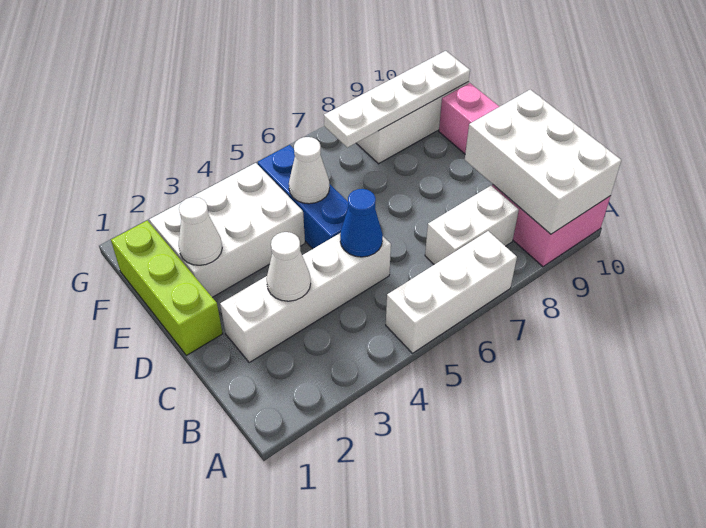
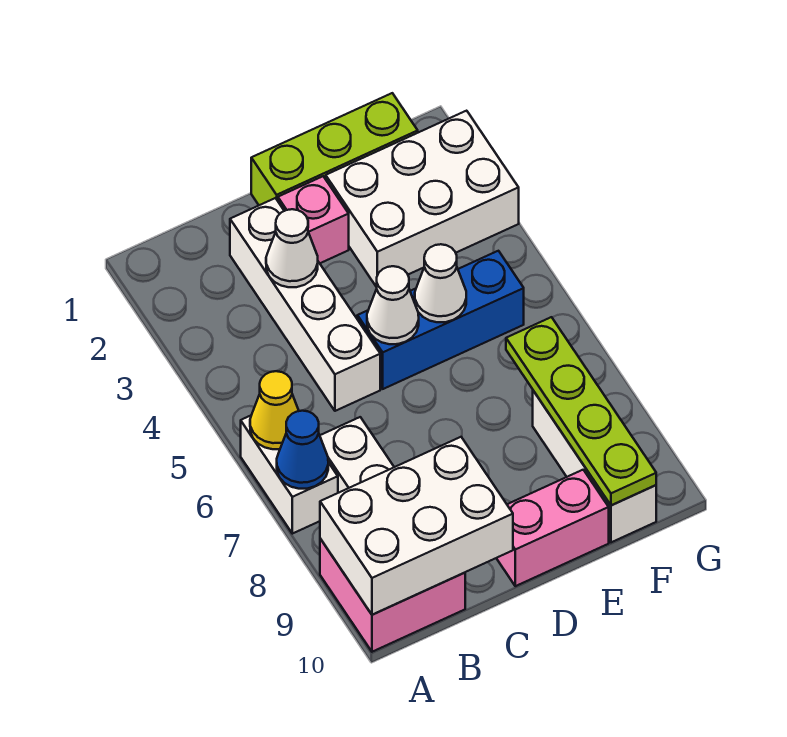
white brick A5:A7 level 1 -> white brick A6:A7 level 1
none -> yellow cone A6 level 2
blue cone C5 level 2 -> blue cone A7 level 2
none -> pink brick D2 level 1
white brick E2:F4 level 1 -> white brick E2:G3 level 1
white cone E2 level 2 -> white cone D5 level 2
white plate F7:F10 level 2 -> lime plate F7:F10 level 2

